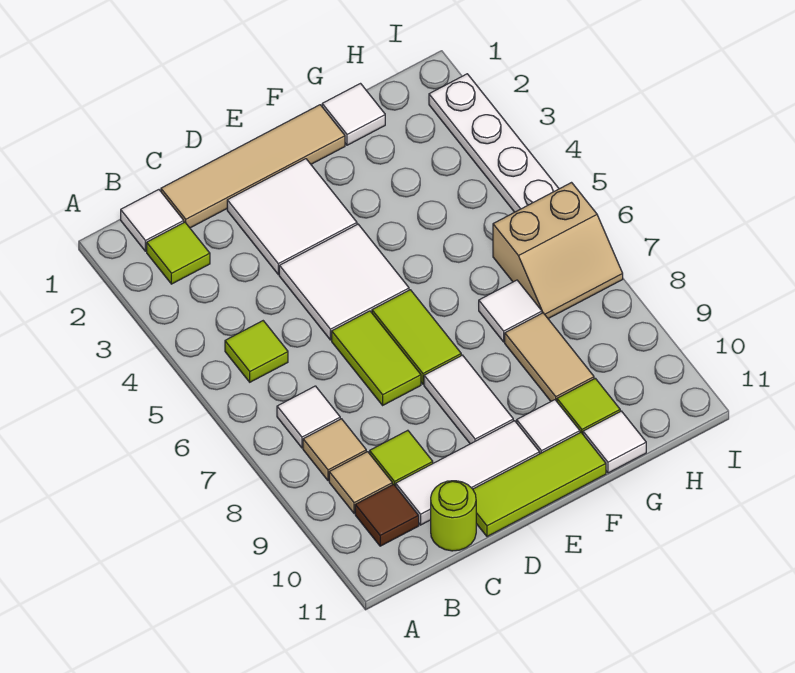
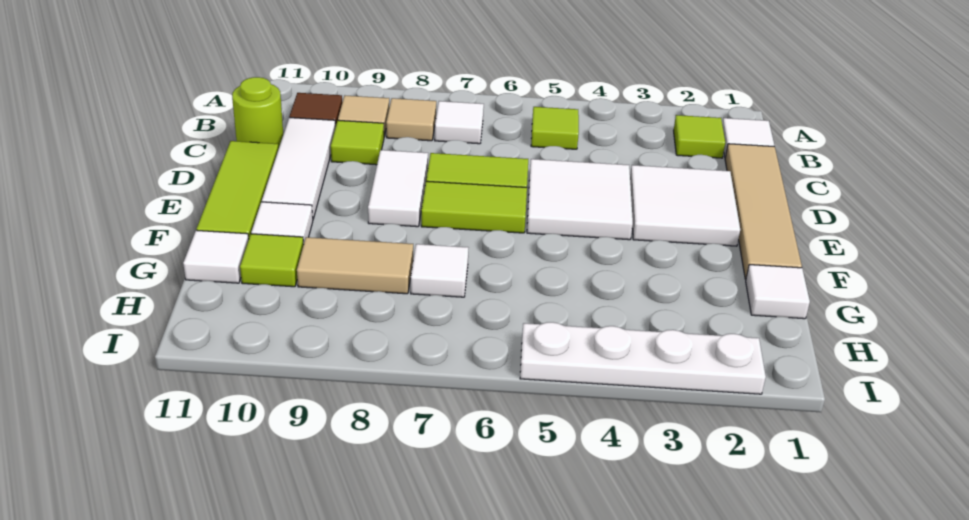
white tile E8:E9 level 1 -> white tile D8:E8 level 1
tan slope H6:I7 level 1 top 6 -> none

